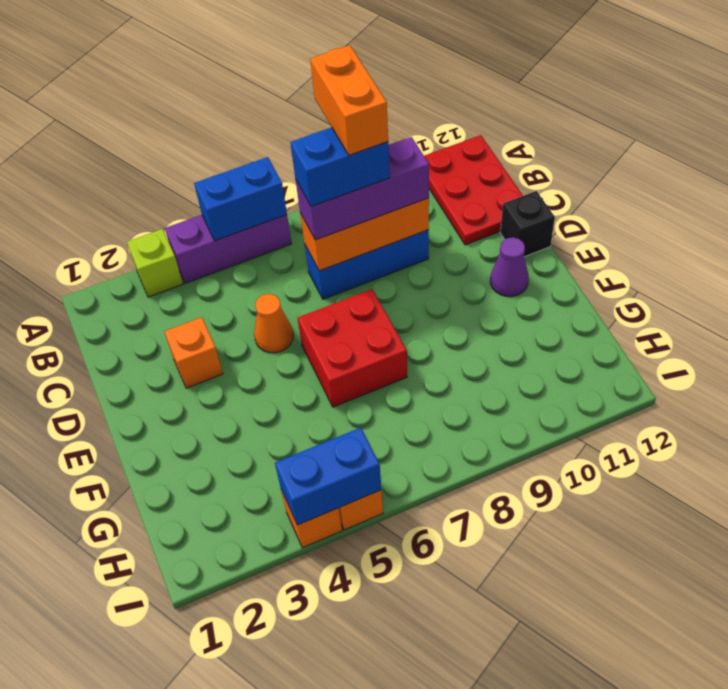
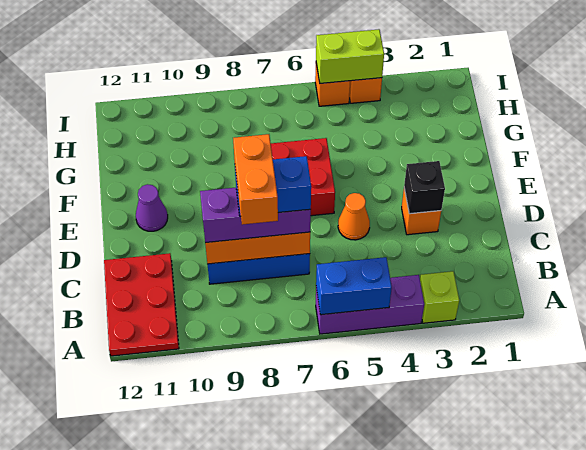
black brick D12 level 1 -> black brick D3 level 2
blue brick I4:I5 level 2 -> lime brick I4:I5 level 2

